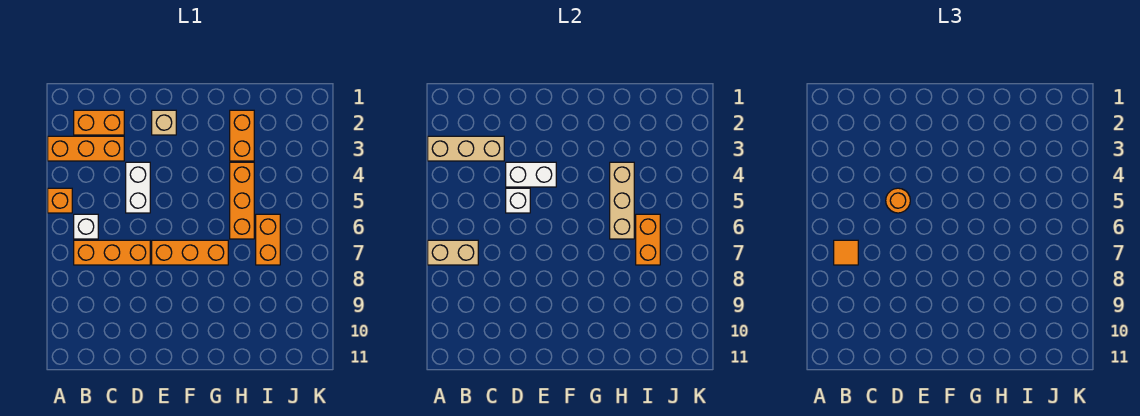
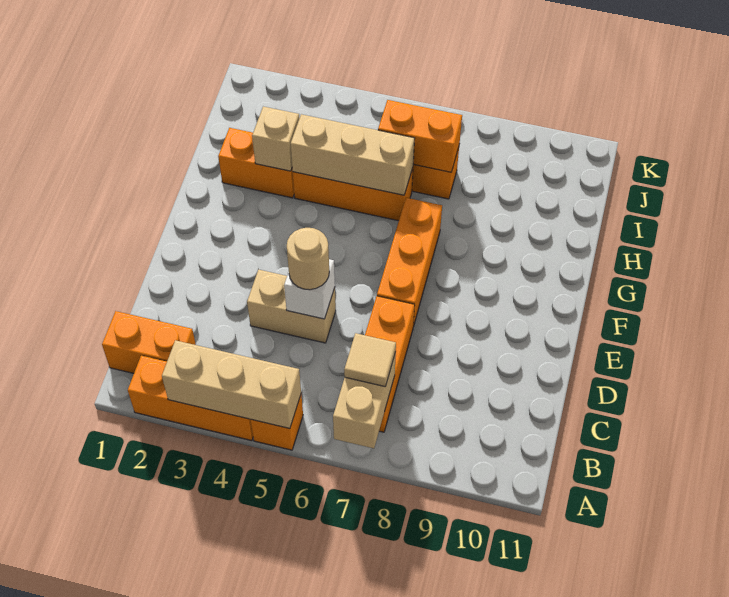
orange brick A3:C3 level 1 -> orange brick A2:A4 level 1
tan brick A3:C3 level 2 -> tan brick A3:A5 level 2
orange brick B2:C2 level 1 -> orange brick B1:B2 level 1
white brick B6 level 1 -> none
orange tile B7 level 3 -> tan tile B7 level 3
white brick D4:D5 level 1 -> tan brick D4:D5 level 1
white brick D4:E4 level 2 -> none
orange round brick D5 level 3 -> tan round brick D5 level 3
tan brick E2 level 1 -> tan brick H3 level 2

